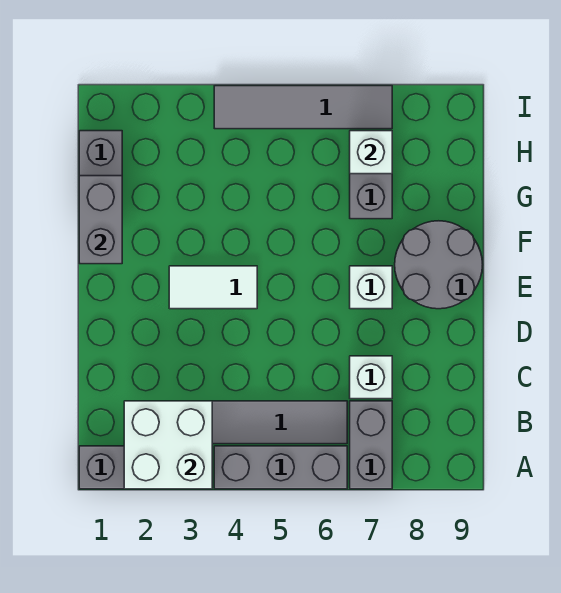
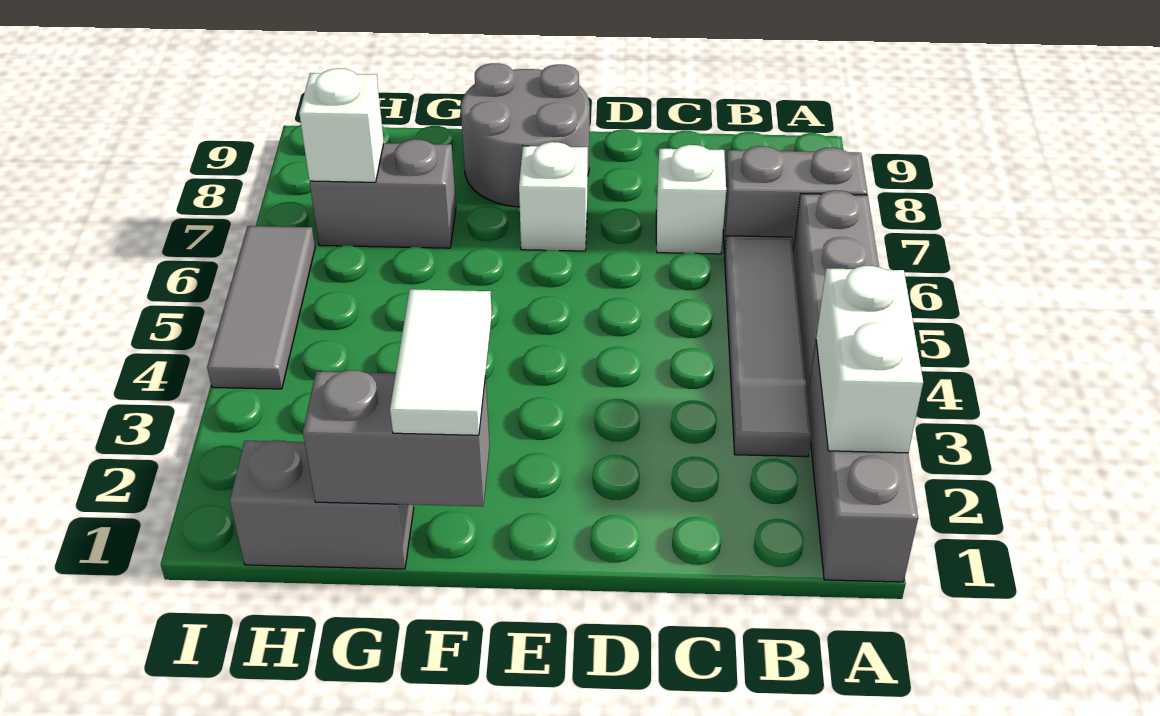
white brick A2:B3 level 2 -> white brick A2:A3 level 2
white tile E3:E4 level 1 -> white tile F1:F2 level 3
grey tile I4:I7 level 1 -> grey tile I4:I6 level 1

